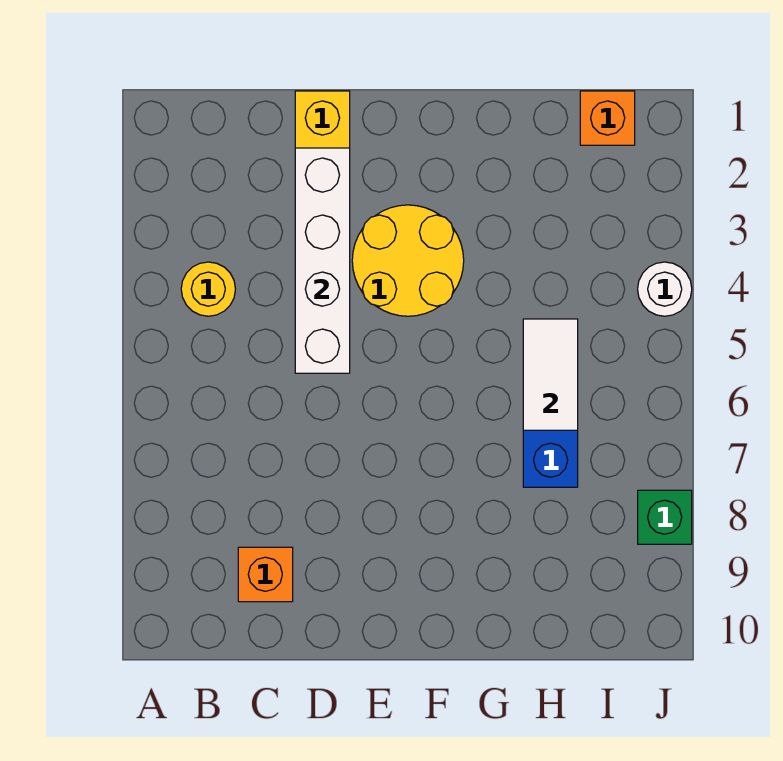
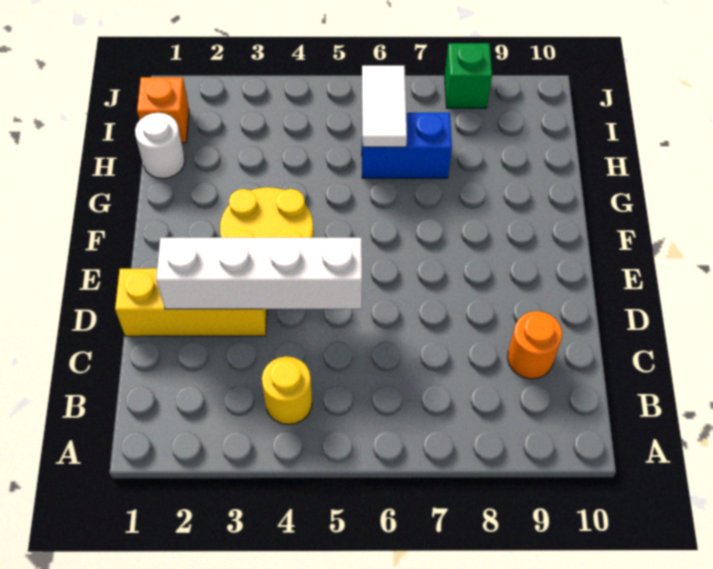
orange brick C9 level 1 -> orange round brick C9 level 1
white tile H5:H6 level 2 -> white tile H6:I6 level 2
white round brick J4 level 1 -> white round brick H1 level 1

